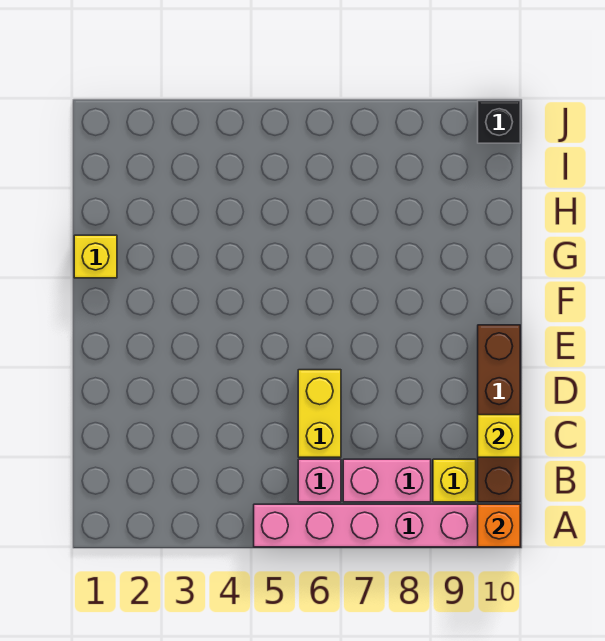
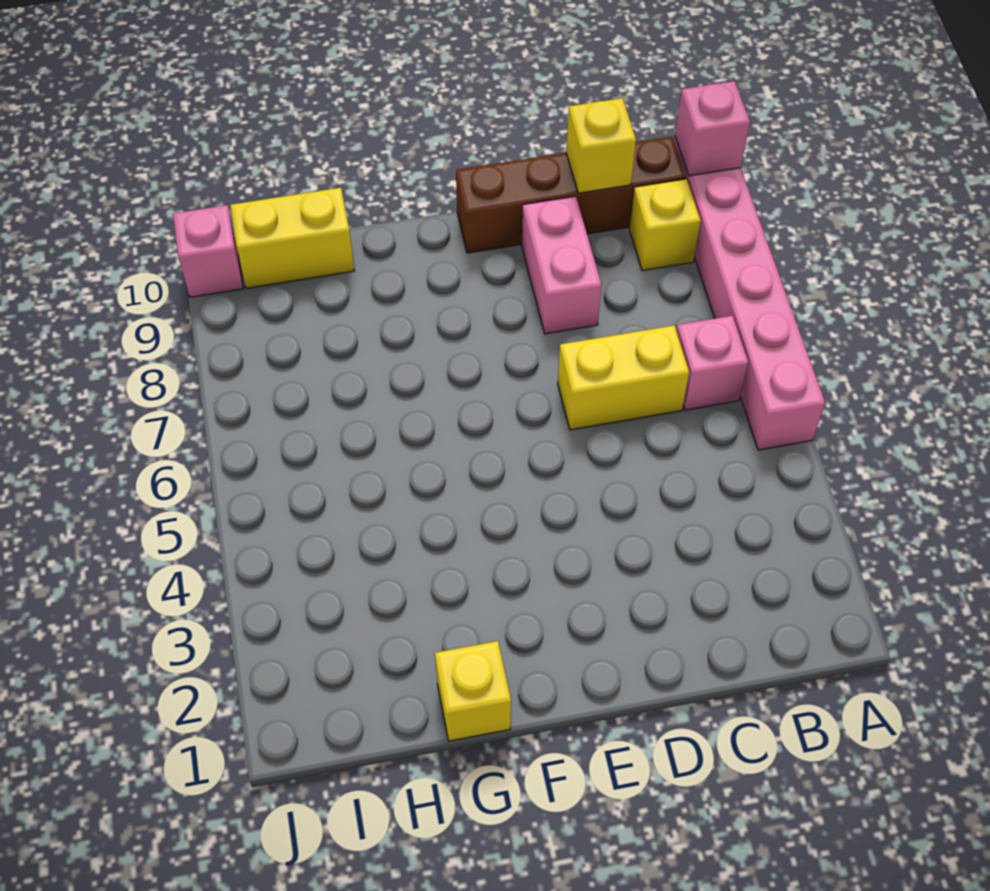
orange brick A10 level 2 -> pink brick A10 level 2
pink brick B7:B8 level 1 -> pink brick D8:D9 level 1
none -> yellow brick H10:I10 level 1
black brick J10 level 1 -> pink brick J10 level 1

